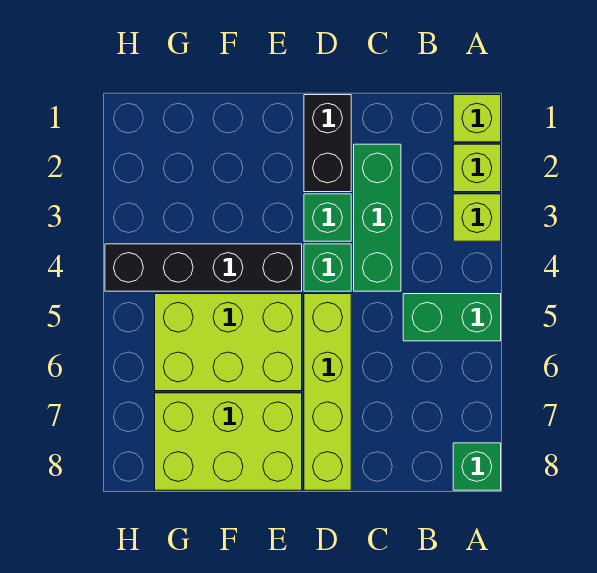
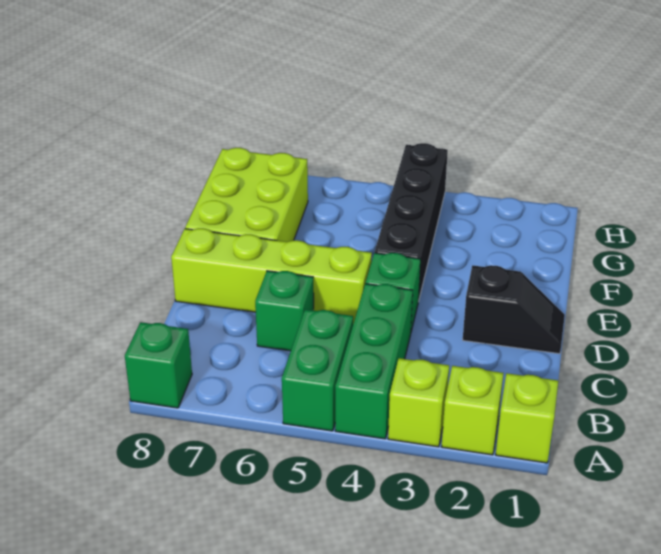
green brick C2:C4 level 1 -> green brick A4:C4 level 1
black brick D1:D2 level 1 -> black slope D1:D2 level 1 top 2
green brick D3 level 1 -> green brick C6 level 1
lime brick E5:G6 level 1 -> none

